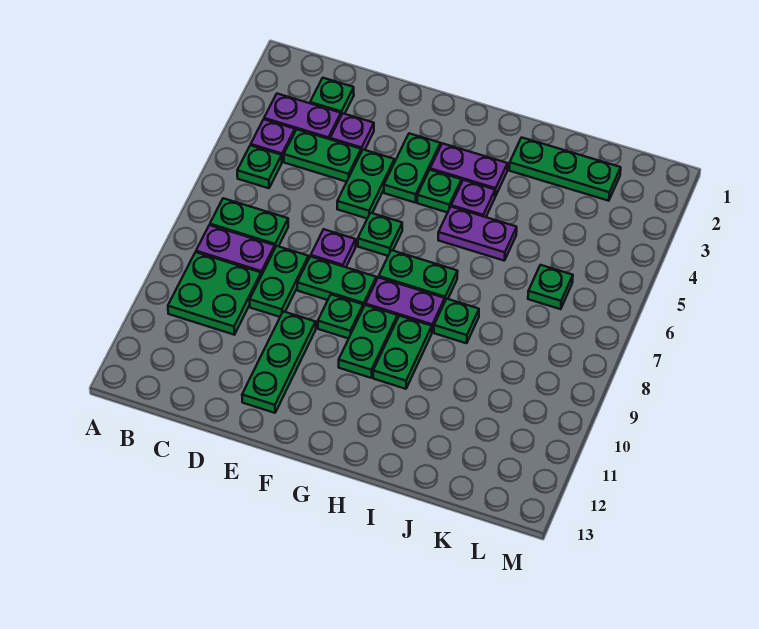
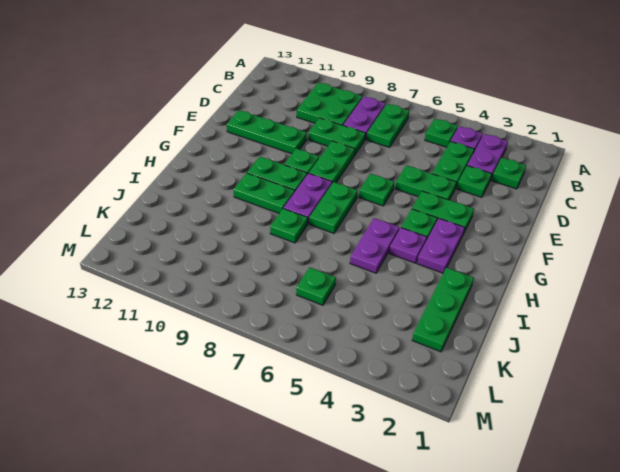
purple plate D3 level 1 -> green plate D3 level 1
purple plate E7 level 1 -> none

